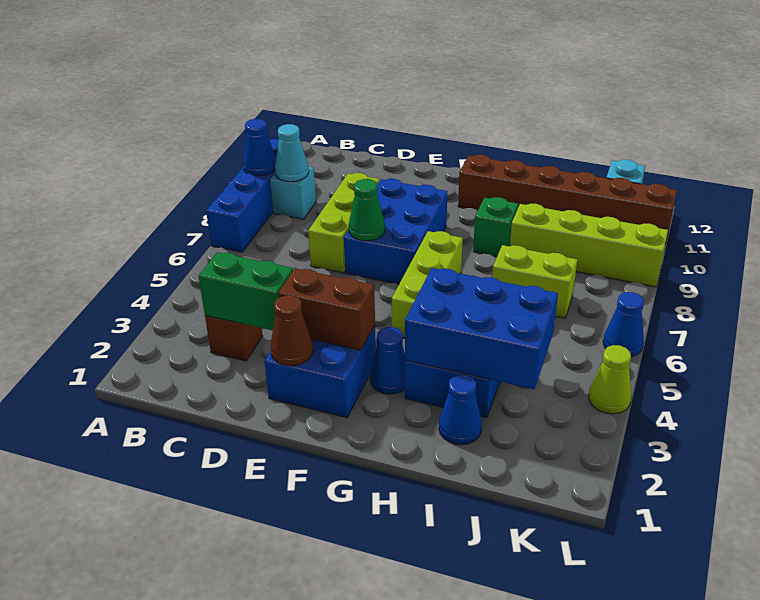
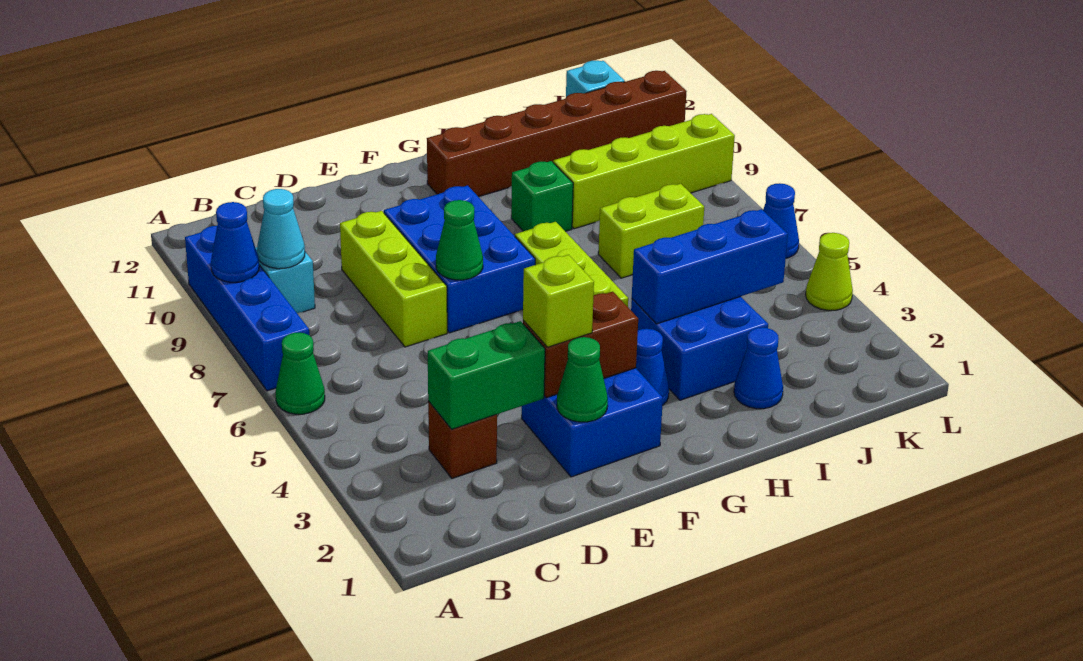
none -> green cone A6 level 1
brown cone E2 level 2 -> green cone E2 level 2
none -> lime brick E3 level 3
blue brick H3:J4 level 2 -> blue brick H4:J4 level 2

